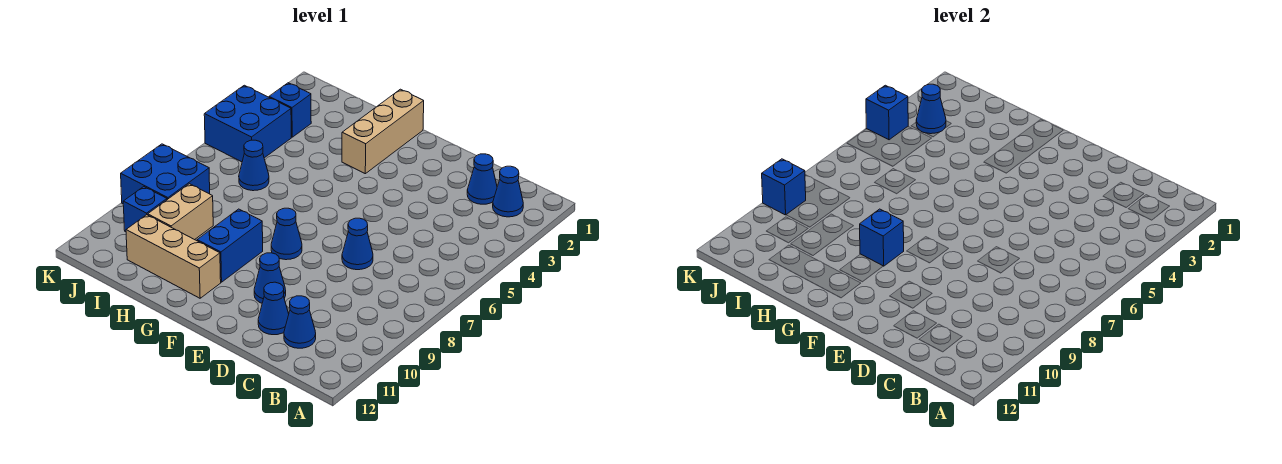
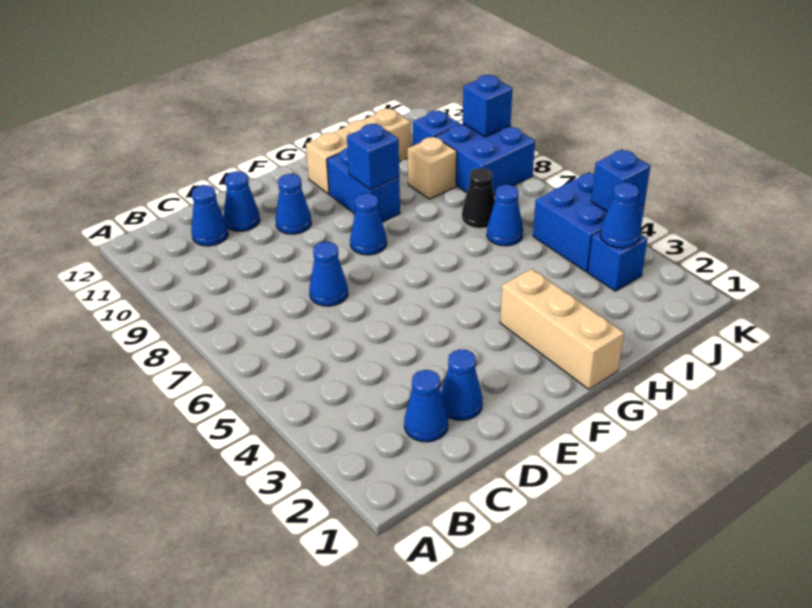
blue cone B2 level 1 -> blue cone D2 level 1
none -> black cone I7 level 1
tan brick I9:I10 level 1 -> tan brick I9 level 1

